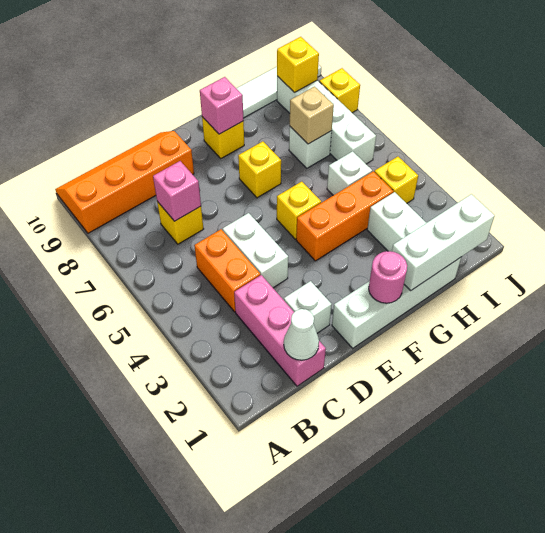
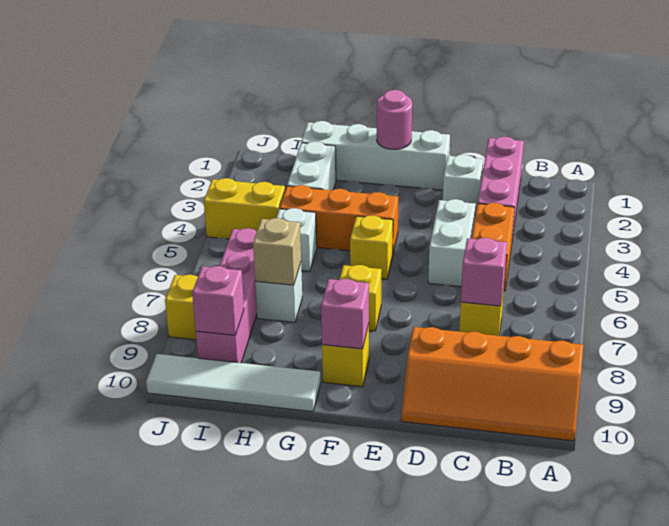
white cone C1 level 2 -> none
white brick G1:I1 level 2 -> none
yellow brick I4 level 1 -> yellow brick I4:J4 level 1
white brick I6:I9 level 1 -> pink brick I6:I9 level 1
yellow brick I9 level 2 -> pink brick I9 level 2

